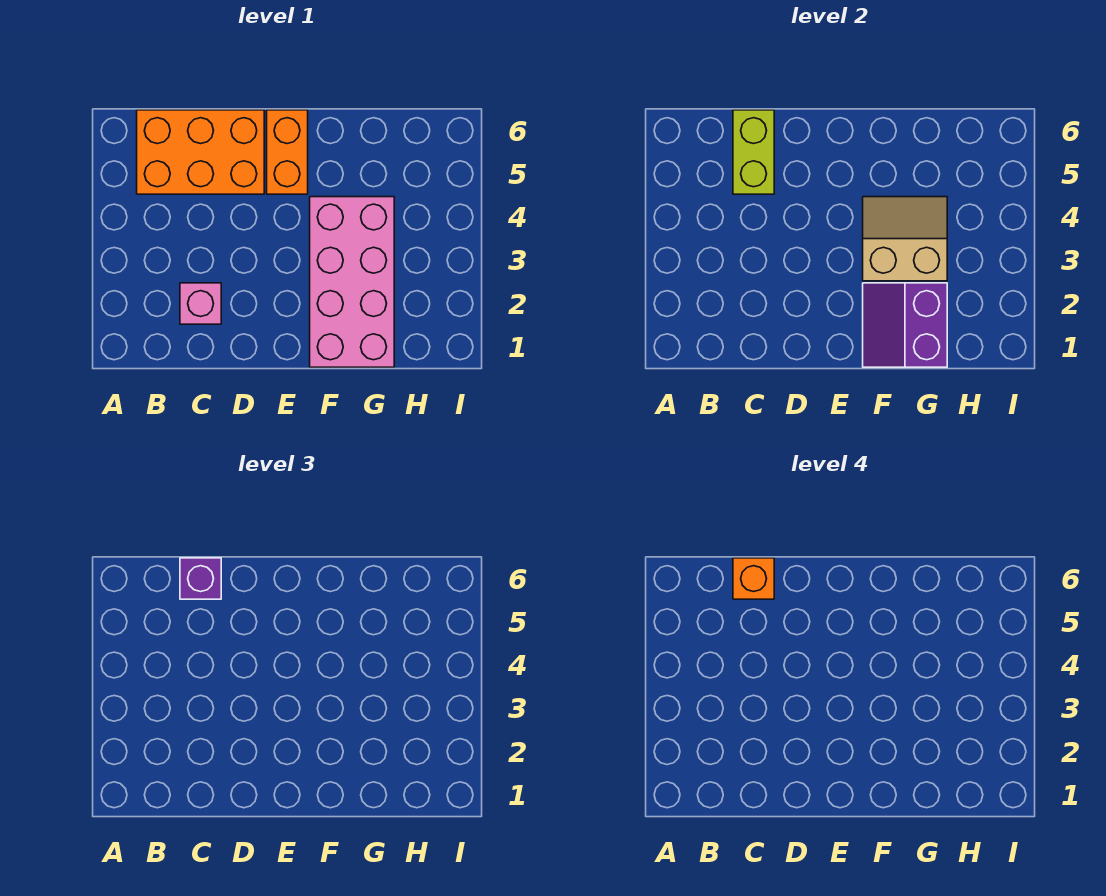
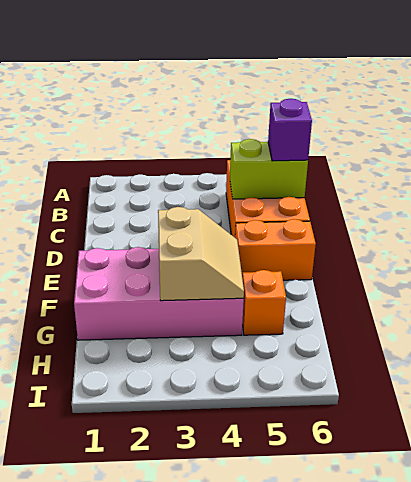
pink brick C2 level 1 -> none
orange brick C6 level 4 -> orange brick G5 level 1
purple slope F1:G2 level 2 top G -> none

